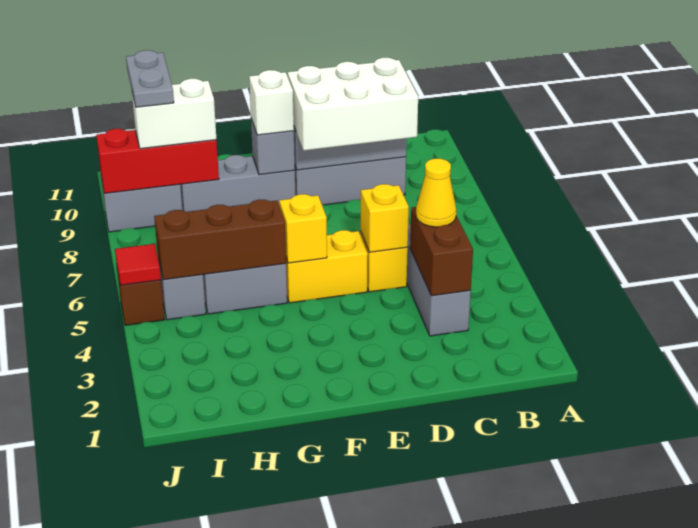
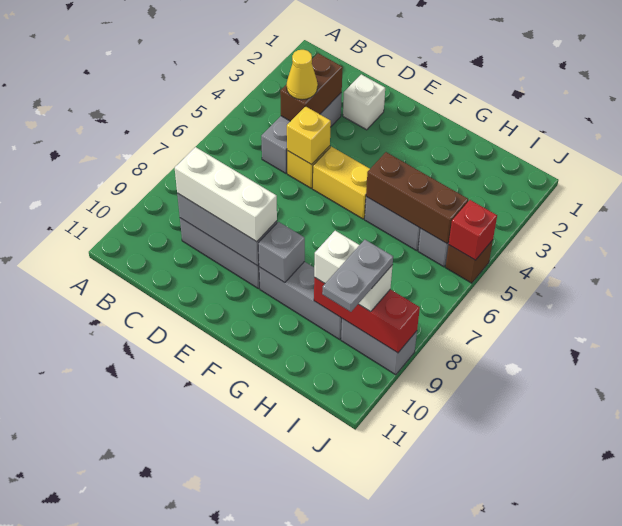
white brick C8:E9 level 3 -> white brick C9:E9 level 3
yellow brick F5 level 2 -> none
white brick F9 level 3 -> white brick D2 level 1
red tile J5 level 2 -> red brick J5 level 2

